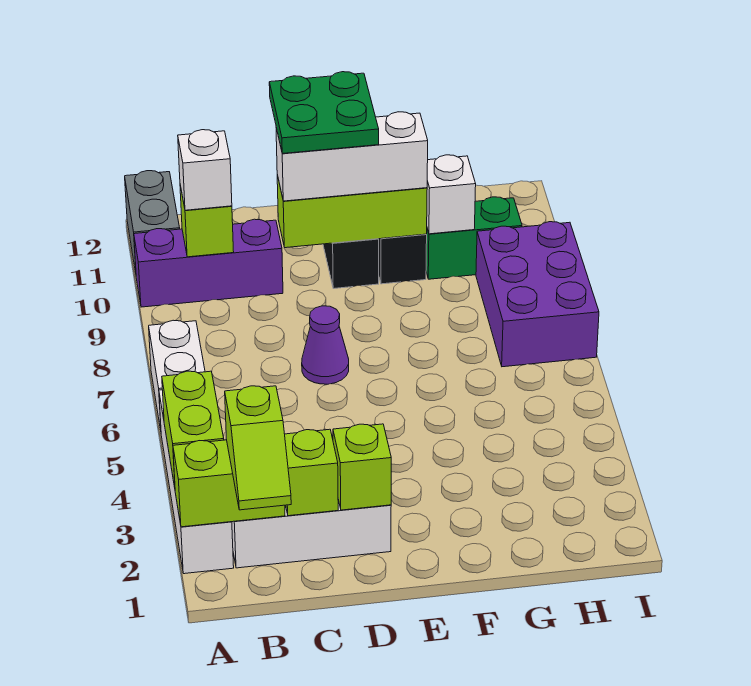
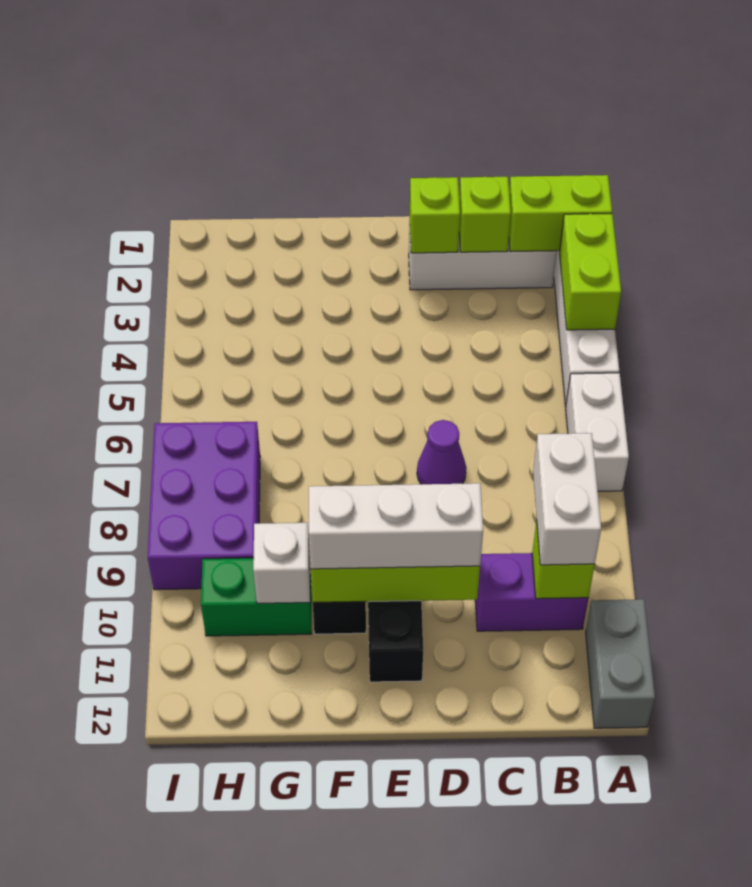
purple brick A10:C10 level 1 -> purple brick B10:C10 level 1
lime slope B1:B2 level 3 top 2 -> none
white brick B10 level 3 -> white brick B9:B10 level 3
green plate D10:E11 level 4 -> none

